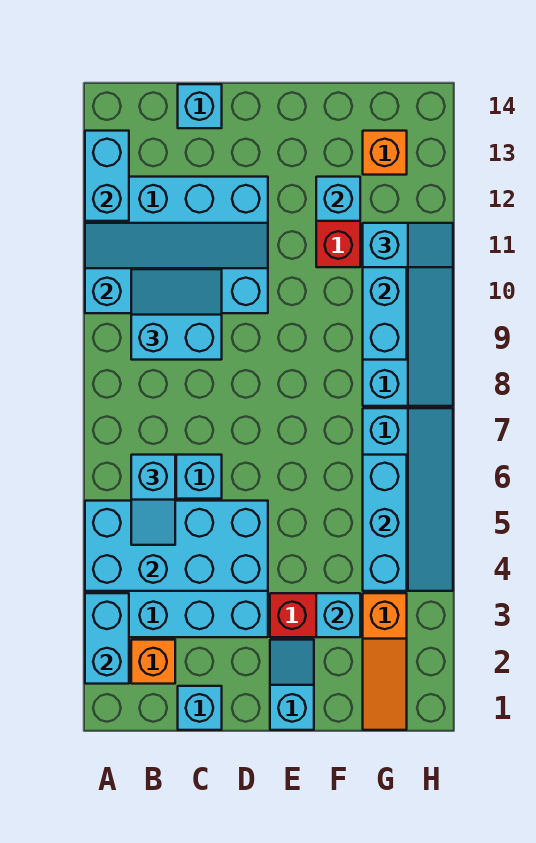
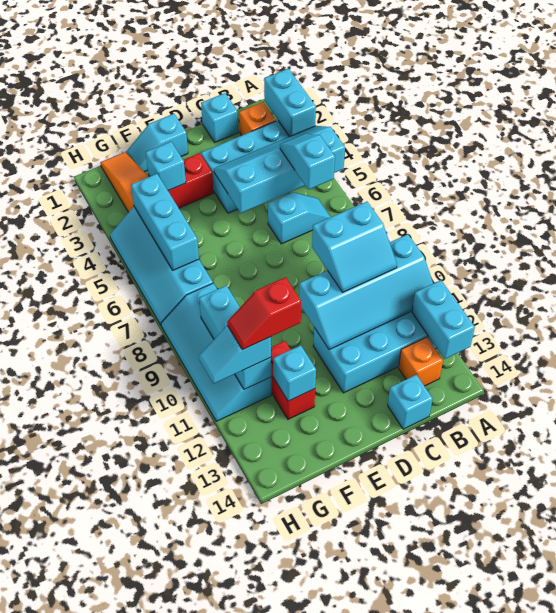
cyan brick A4:D5 level 2 -> cyan slope A4:D5 level 2 top 5
cyan slope E1:E2 level 1 top 1 -> cyan slope E1:F1 level 1 top E
none -> red slope F11:G11 level 4 top F
orange brick G13 level 1 -> orange brick B13 level 1

